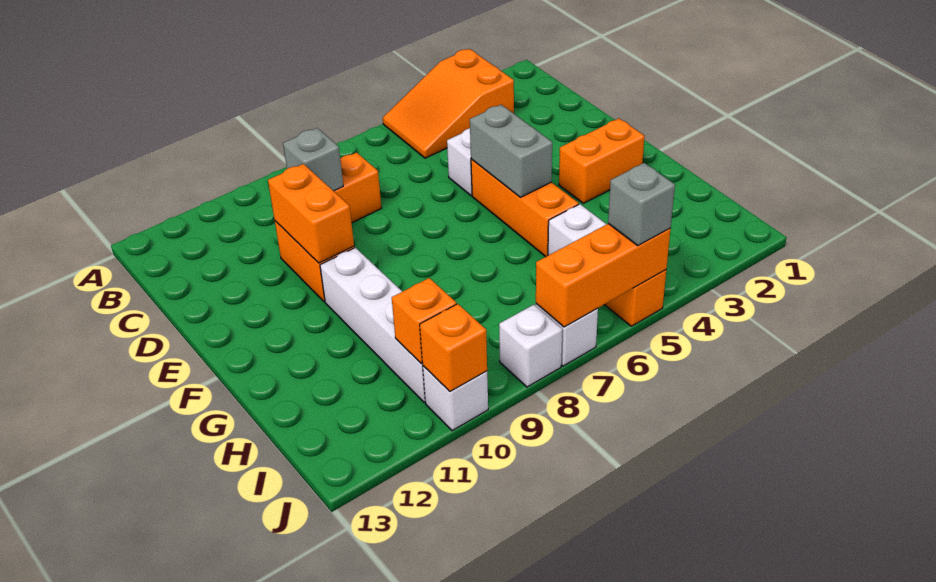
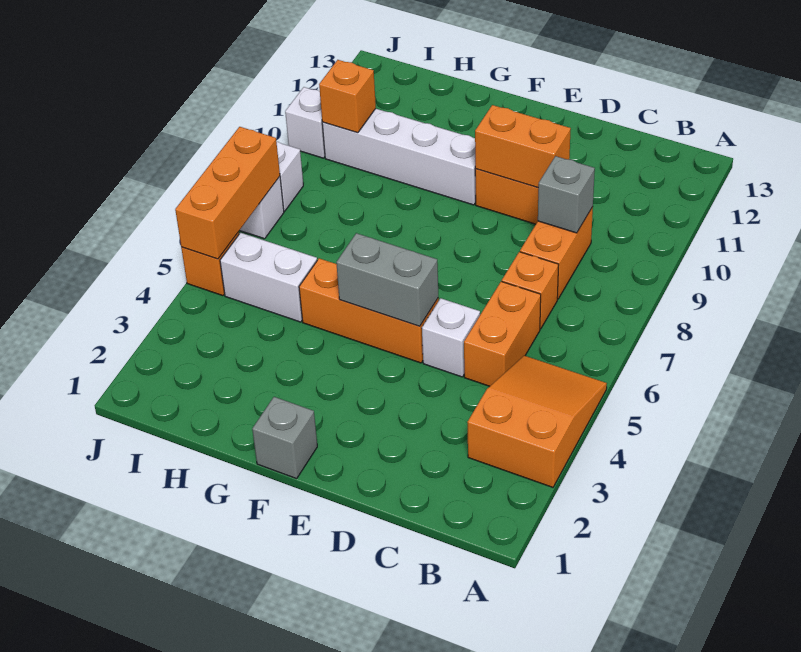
orange brick F2:F3 level 1 -> orange brick C5:C6 level 1
grey brick J5 level 3 -> grey brick F1 level 1
orange brick J10 level 2 -> orange brick C7 level 1

